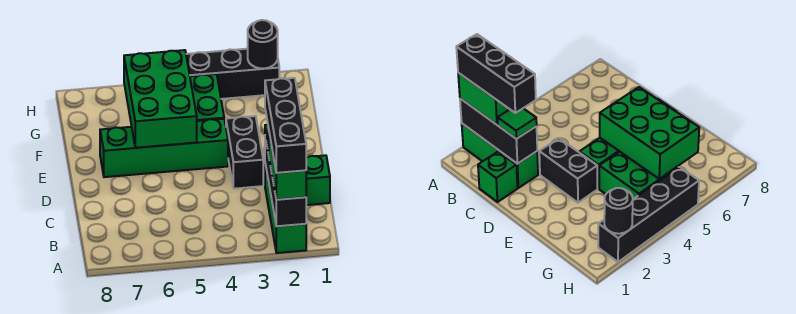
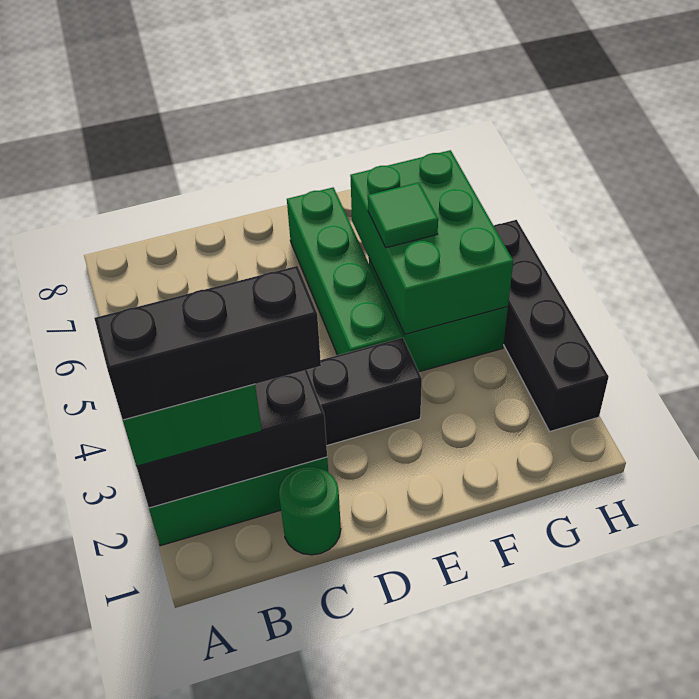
green brick C1 level 1 -> green round brick C1 level 1
green tile C2 level 3 -> green tile F5 level 3
green brick E5:G6 level 2 -> green brick F4:G6 level 2
black round brick H2 level 2 -> none

